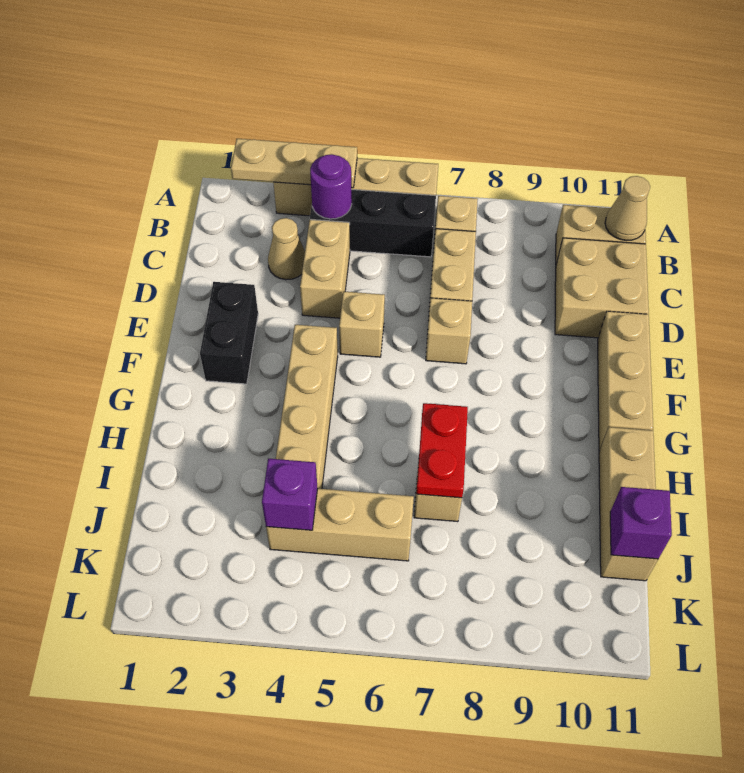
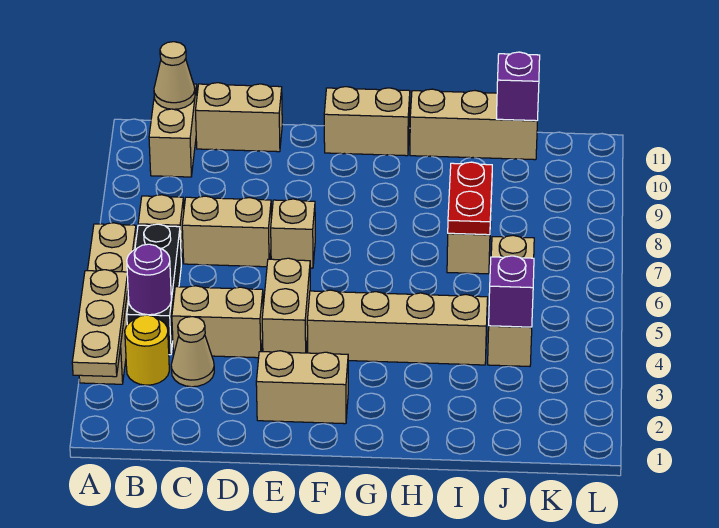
none -> yellow round brick B3 level 1
tan brick C10:D11 level 1 -> tan brick C11:D11 level 1
black brick E2:F2 level 1 -> tan brick E2:F2 level 1
tan brick E5 level 1 -> tan brick E4:E5 level 1
tan brick E11:G11 level 1 -> tan brick F11:G11 level 1
red plate H7:I7 level 2 -> red plate I7:I8 level 2

